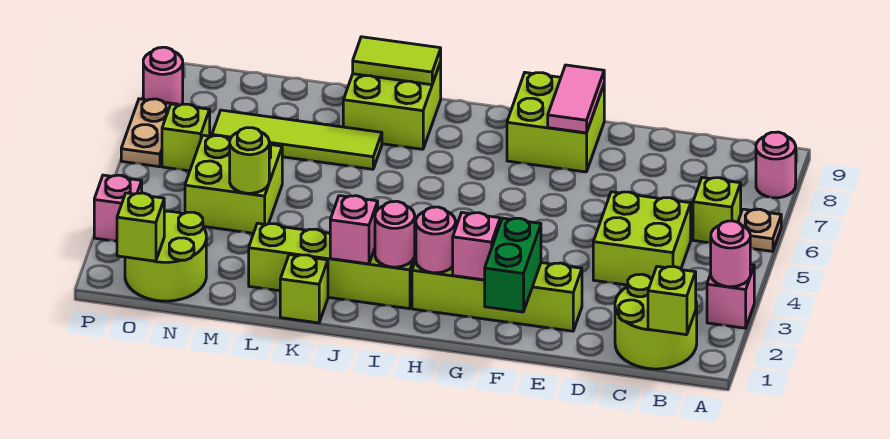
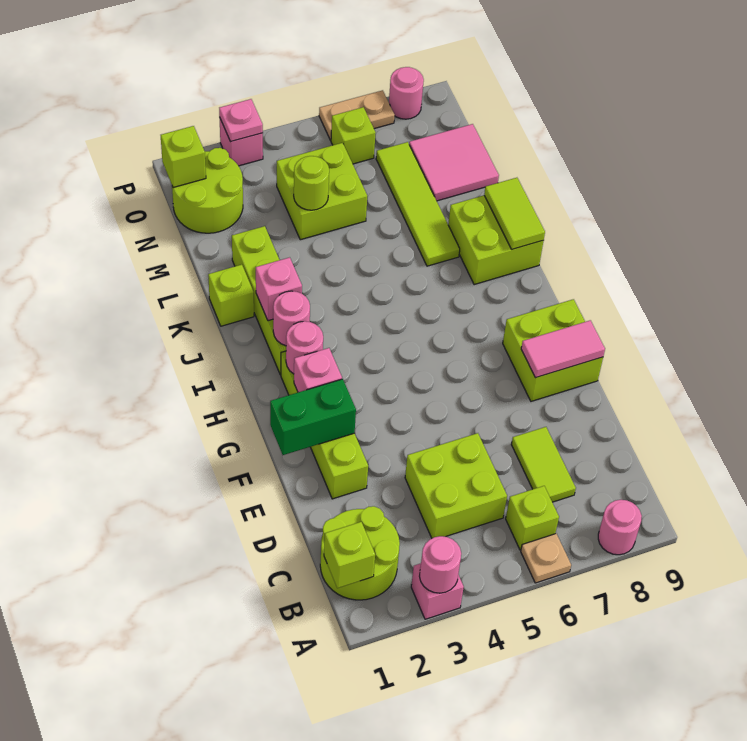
none -> lime tile C7:D7 level 1
none -> pink tile M8:N9 level 1
none -> pink plate P3 level 2

